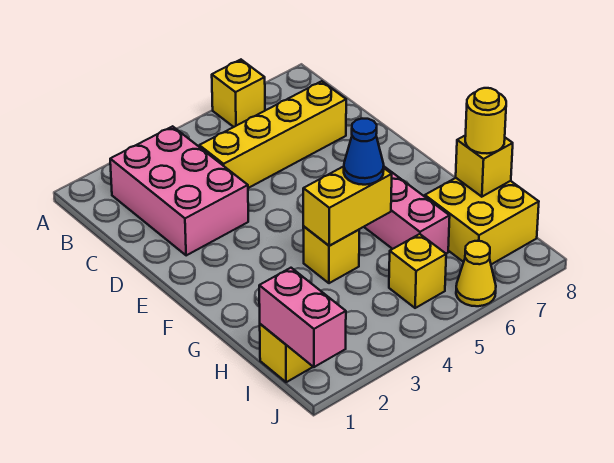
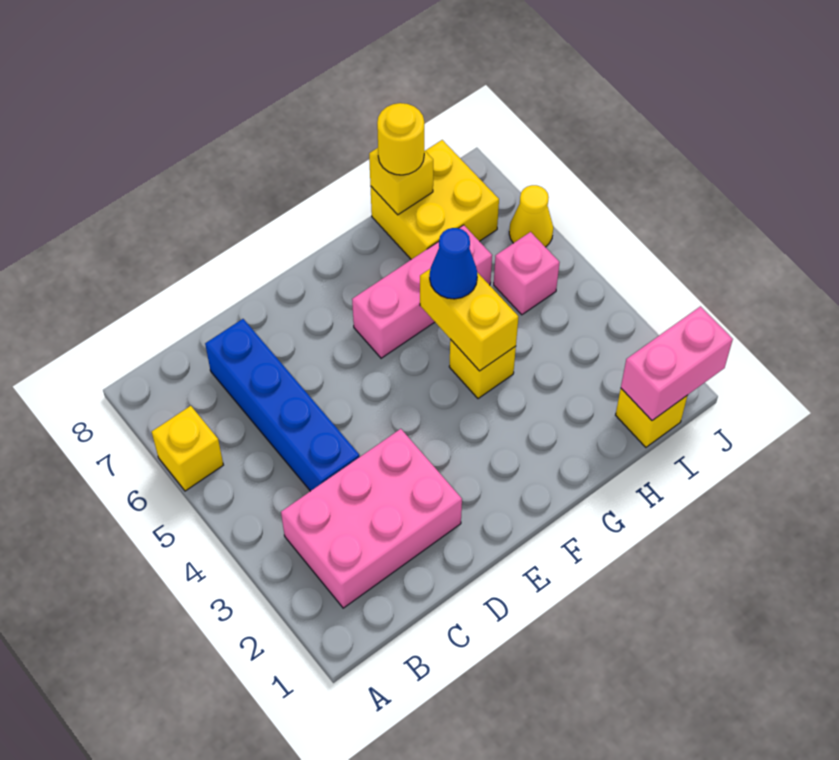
yellow brick C4:C7 level 1 -> blue brick C4:C7 level 1
yellow brick I5 level 1 -> pink brick I5 level 1

